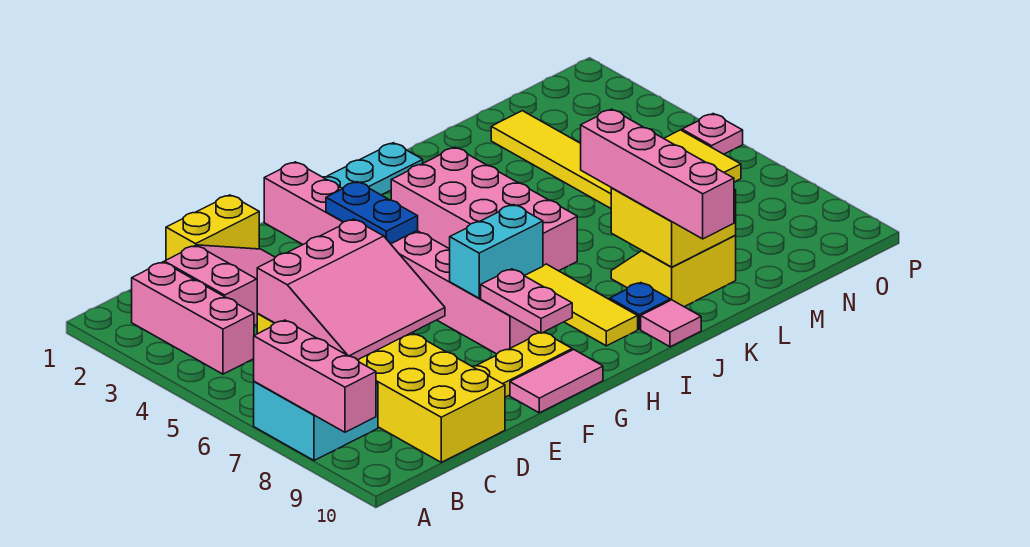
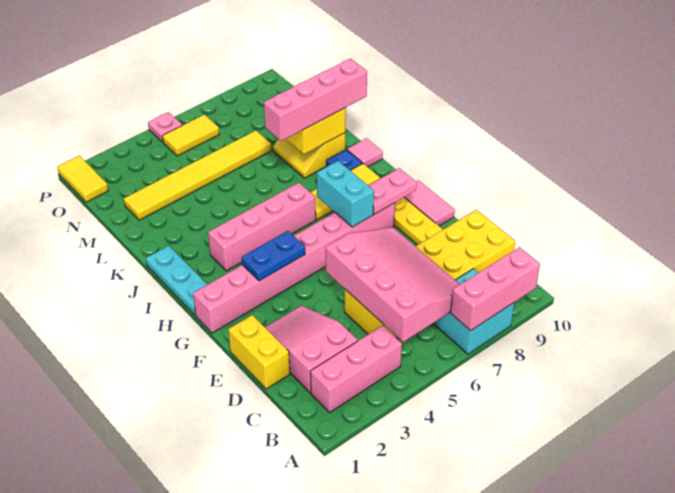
pink slope C5:E7 level 2 top 5 -> pink slope B5:E7 level 2 top 5
pink brick I3:J6 level 1 -> pink brick I3:I6 level 1
none -> yellow tile O1:P1 level 1

